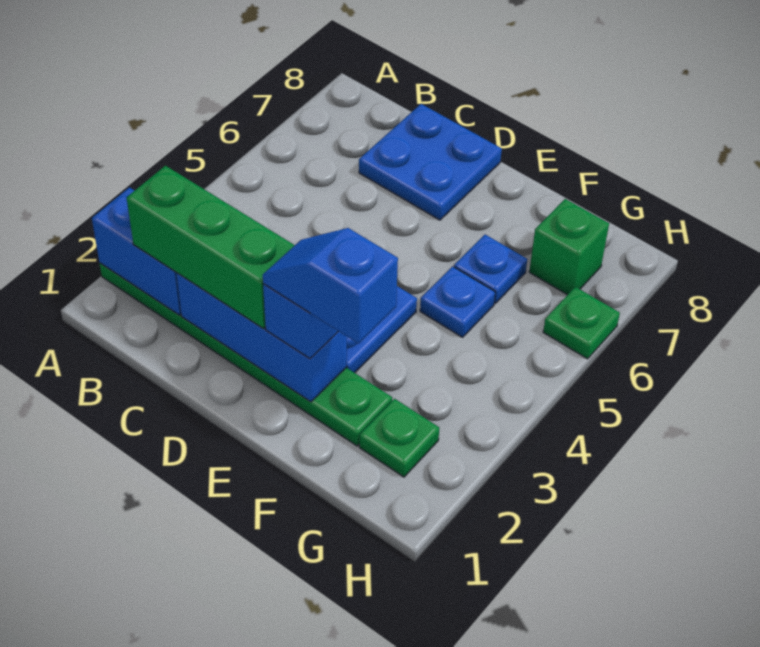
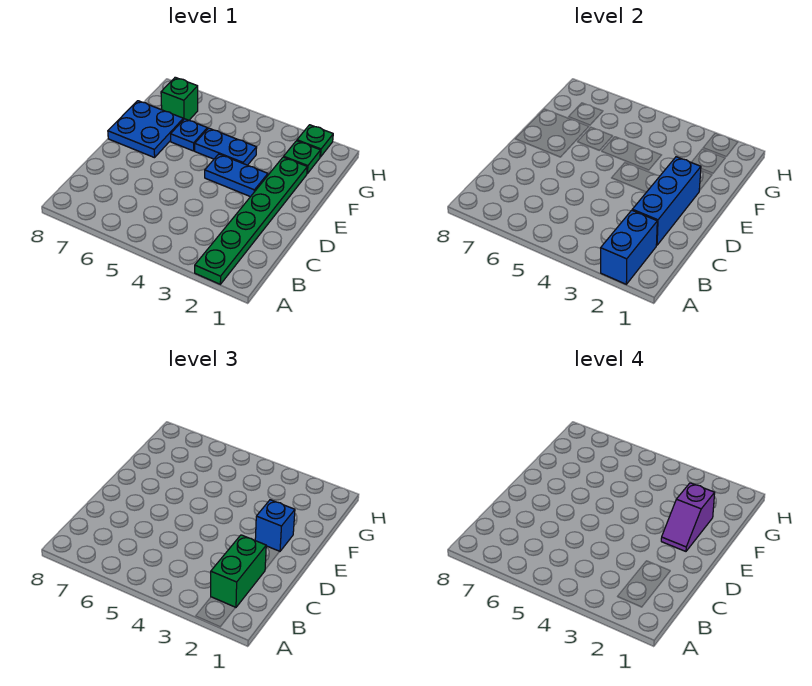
green brick B2:D2 level 3 -> green brick B2:C2 level 3
blue plate C7:D8 level 1 -> blue plate E7:F8 level 1
blue slope E2:F2 level 4 top F -> purple slope E2:F2 level 4 top F
blue plate F5 level 1 -> blue plate F4:F5 level 1
green plate H6 level 1 -> green plate H2 level 1

